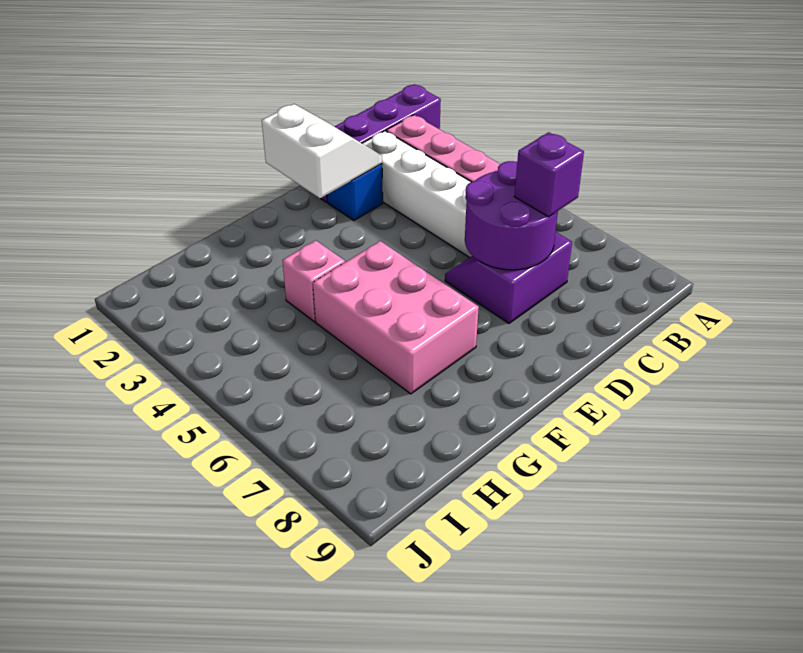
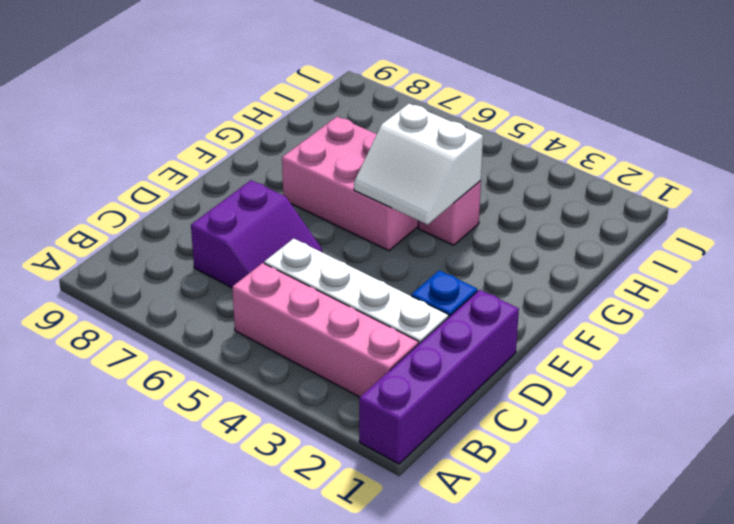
purple round brick C6:D7 level 2 -> none
purple brick C7 level 3 -> none
white slope D1:E2 level 2 top E -> white slope F4:G5 level 2 top G

